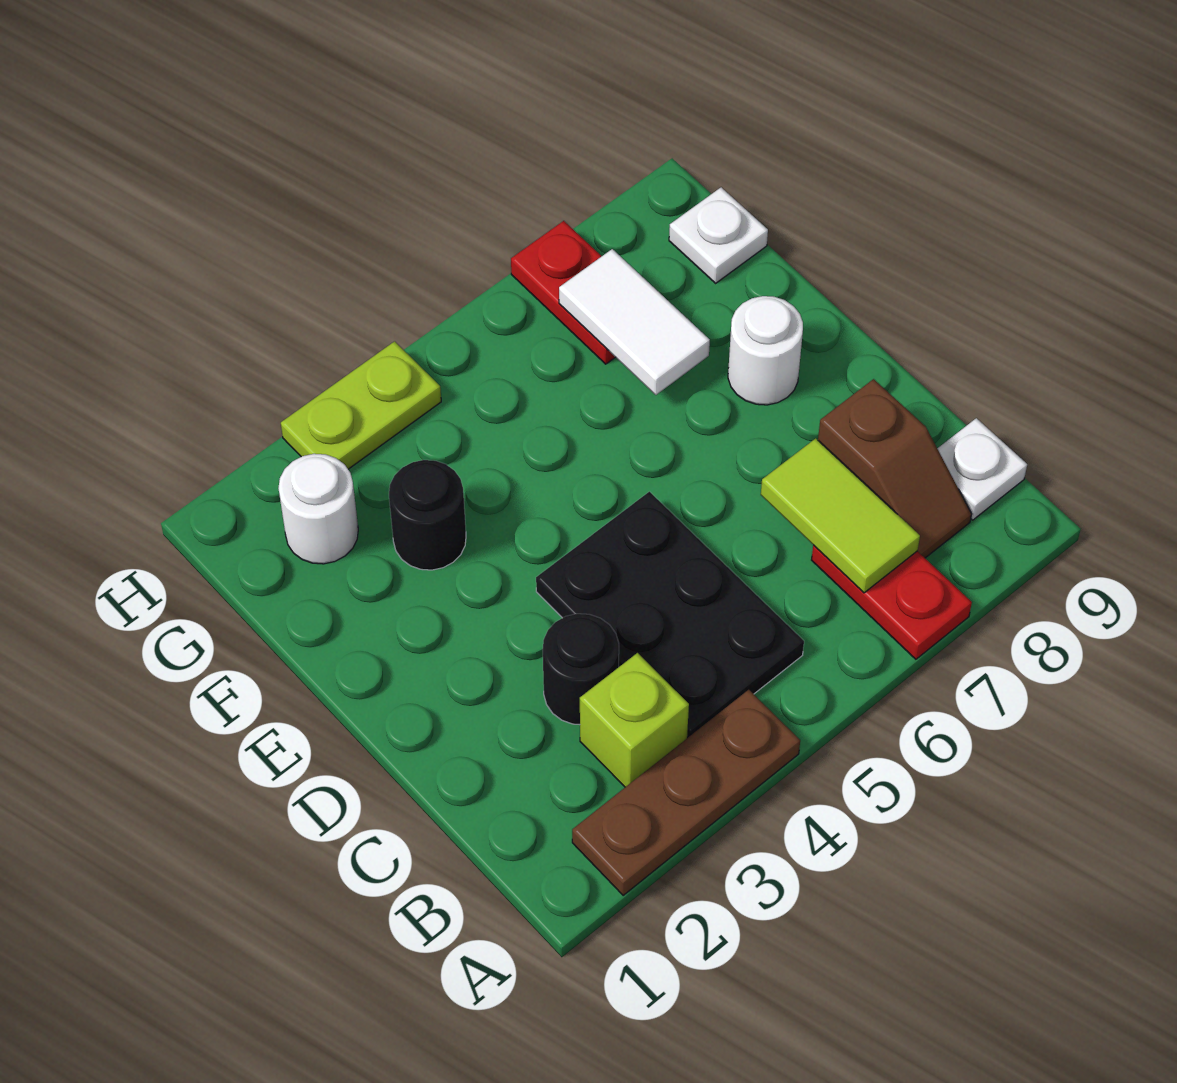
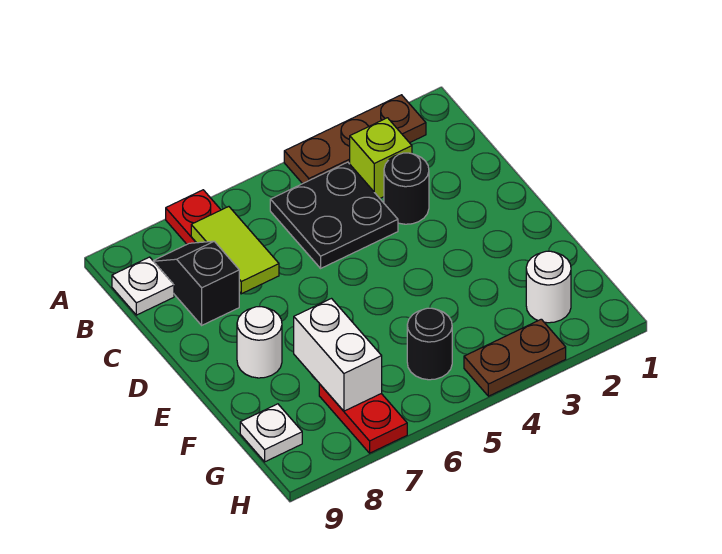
black plate B4:D5 level 1 -> black plate B4:C5 level 1
brown slope B8:C8 level 1 top C -> black slope B8:C8 level 1 top C
black round brick F3 level 1 -> black round brick G5 level 1
white tile F7:G7 level 2 -> white brick F7:G7 level 2
lime plate H3:H4 level 1 -> brown plate H3:H4 level 1

